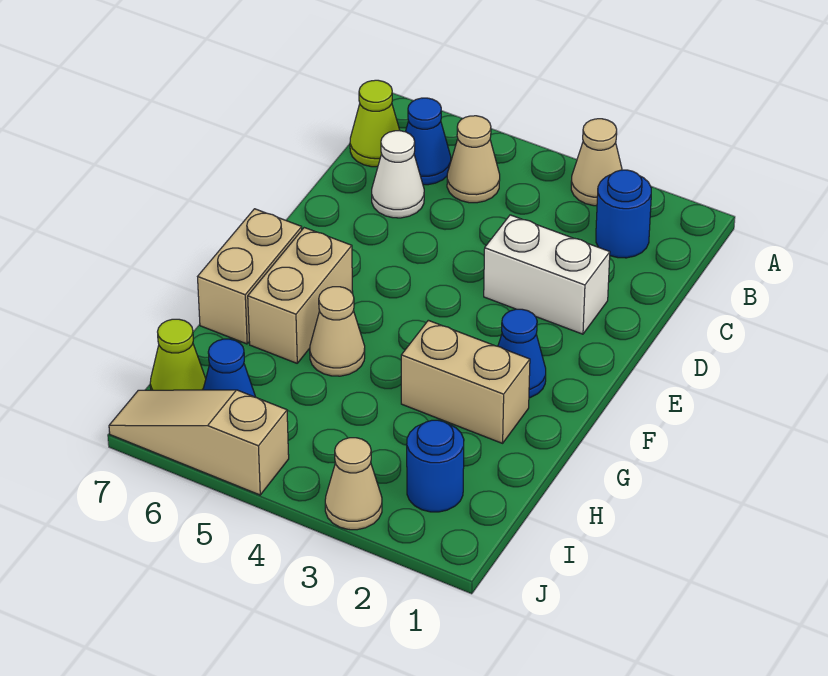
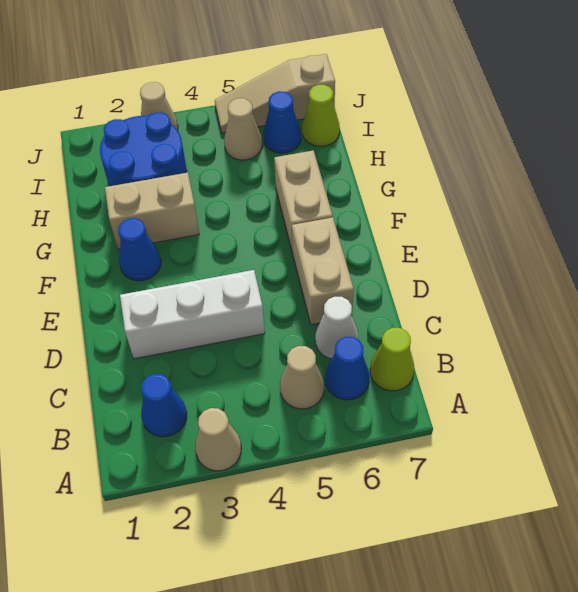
blue round brick B2 level 1 -> blue cone B2 level 1
white brick D2:D3 level 1 -> white brick D2:D4 level 1
tan brick F7:G7 level 1 -> tan brick D6:E6 level 1
tan cone G5 level 1 -> tan cone I5 level 1
blue round brick I2 level 1 -> blue round brick H2:I3 level 1
tan slope J5:J7 level 1 top 5 -> tan slope J5:J7 level 1 top 7

